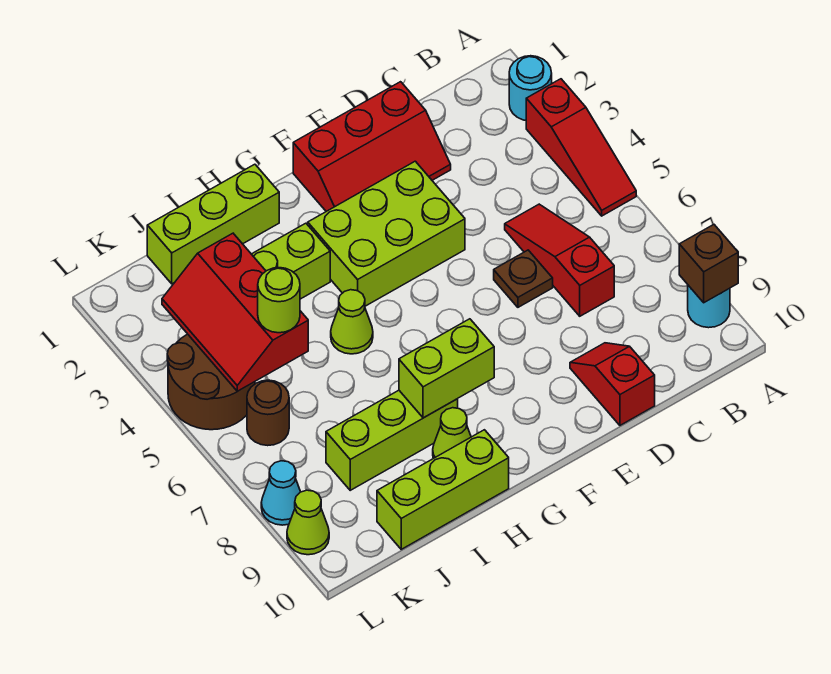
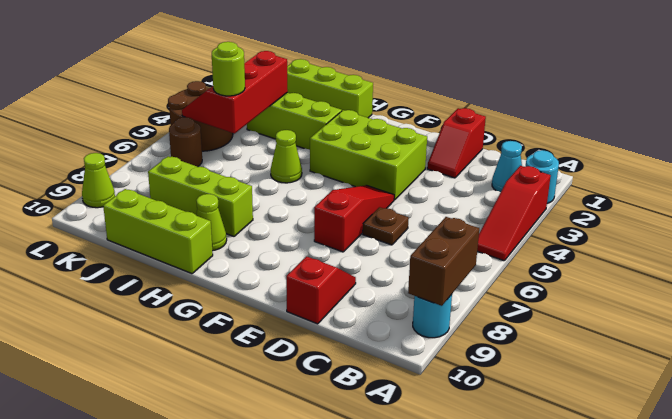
brown brick A9 level 2 -> brown brick A8:A9 level 2
red slope C5:C7 level 1 top 7 -> red slope E5:E7 level 1 top 7
red slope D1:F2 level 1 top 1 -> red slope D1:D2 level 1 top 1
lime brick G8:H8 level 2 -> none
cyan cone L8 level 1 -> cyan cone B2 level 1

